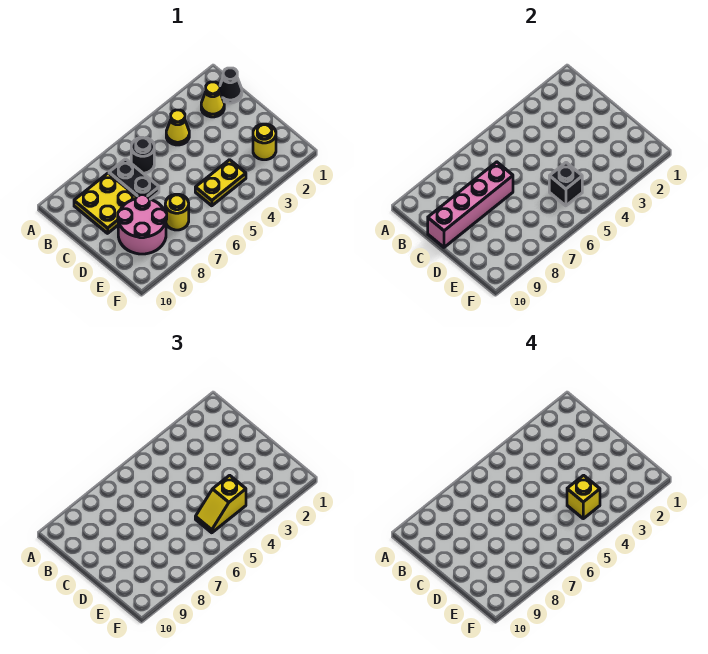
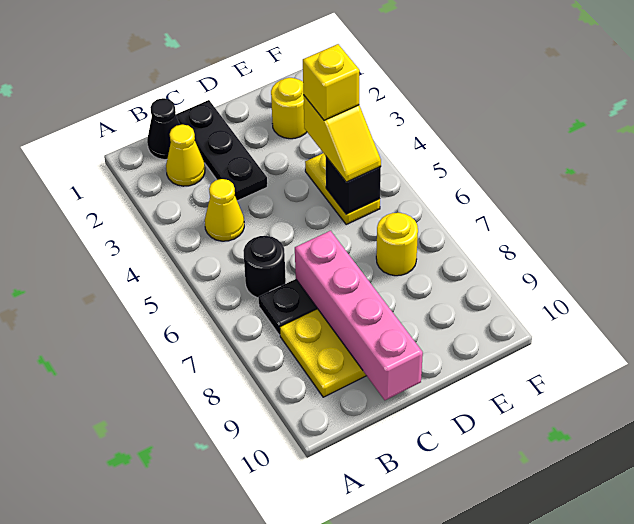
none -> black plate C1:C3 level 1
pink round brick D8:E9 level 1 -> none

